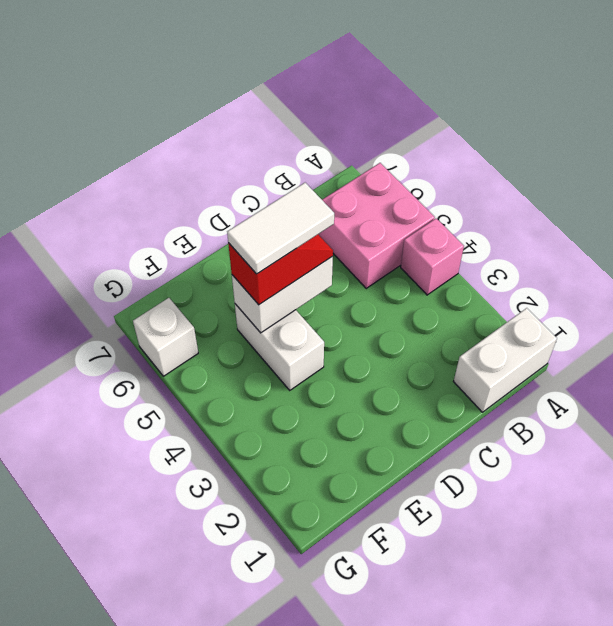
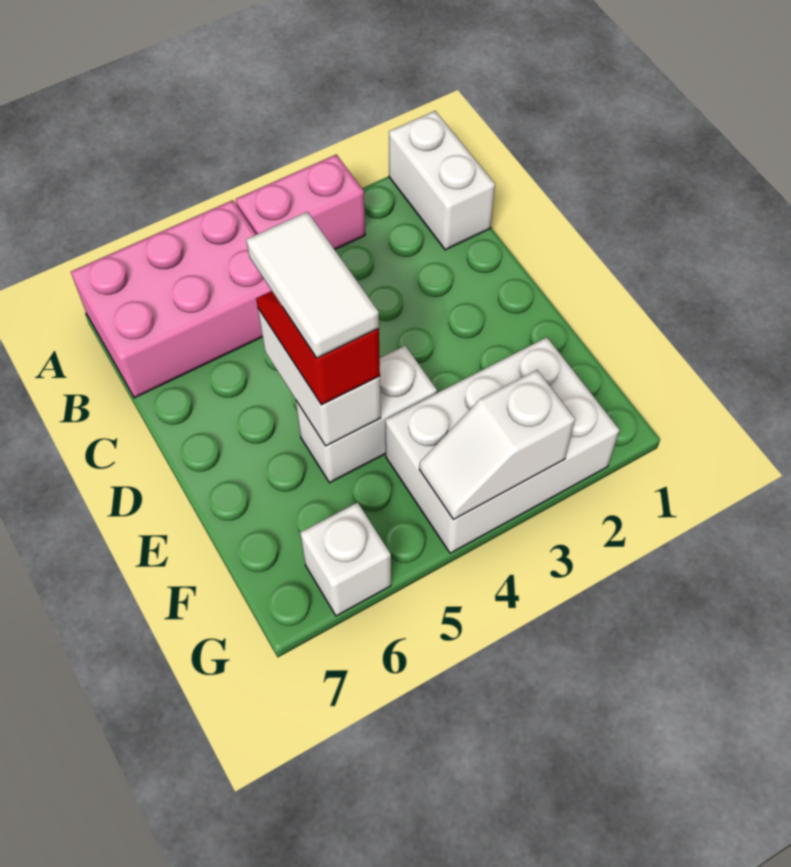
pink brick A4 level 1 -> pink brick A3:A4 level 1
pink brick A5:B6 level 1 -> pink brick A5:B7 level 1
none -> white brick F2:G4 level 1
none -> white slope G3:G4 level 2 top 3

